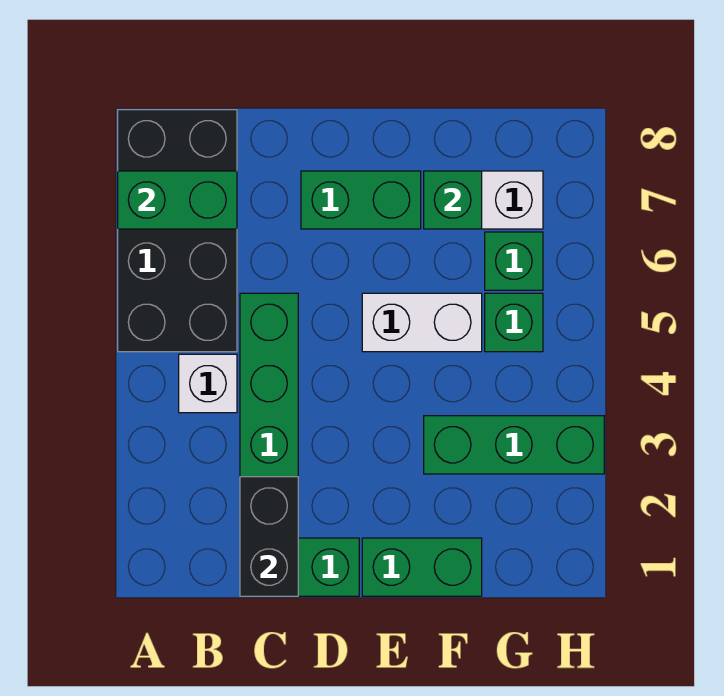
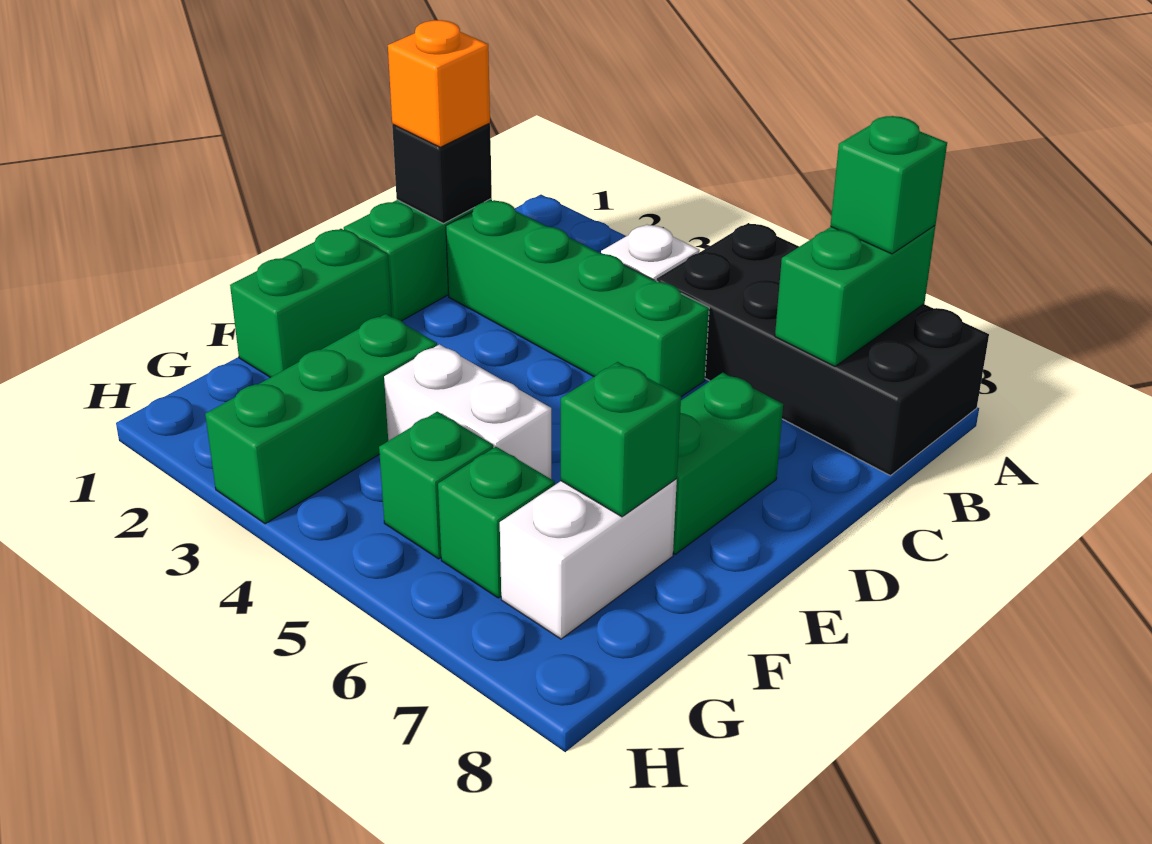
none -> green brick A7 level 3
black brick C1:C2 level 2 -> black brick C1 level 2
none -> orange brick C1 level 3
white brick E5:F5 level 1 -> white brick F4:F5 level 1

